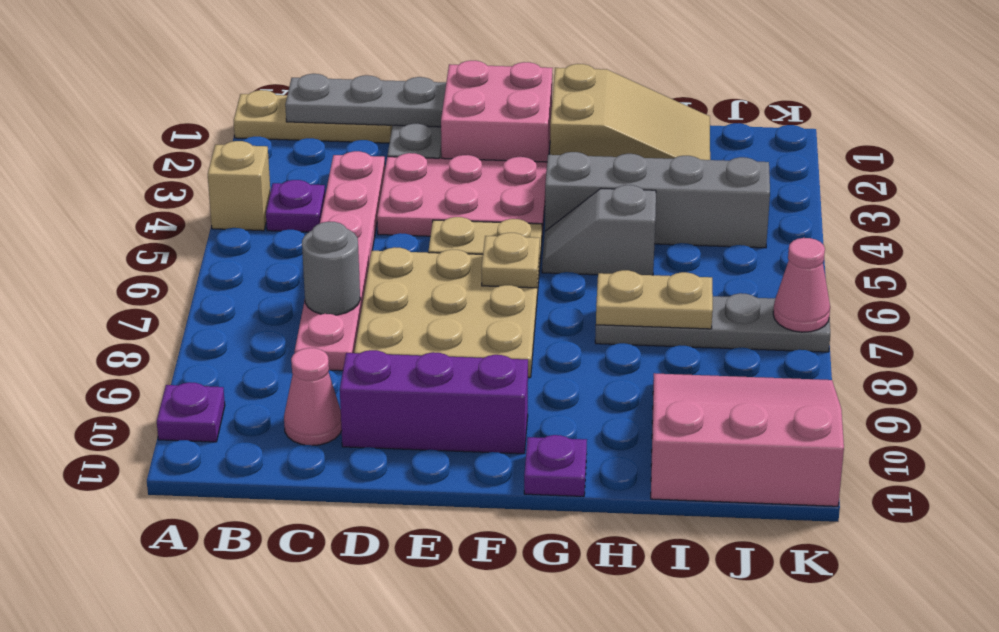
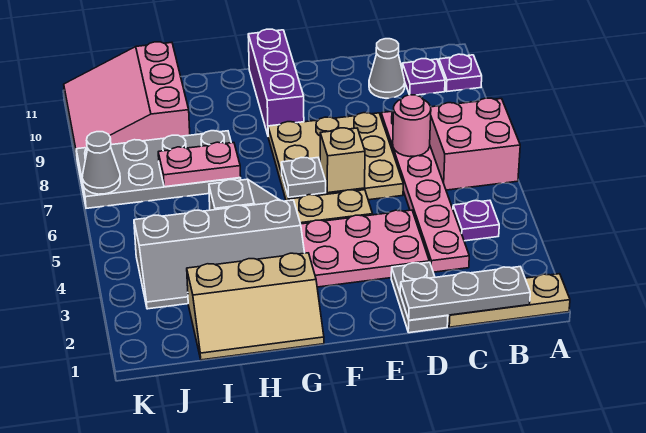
tan brick A4 level 1 -> tan brick E6 level 2
grey round brick C7 level 2 -> pink round brick C7 level 2
pink cone C10 level 1 -> grey cone C10 level 1
purple brick D10:F10 level 1 -> purple brick F9:F11 level 1
pink brick E1:F2 level 1 -> pink brick A6:B7 level 1
tan plate F6 level 2 -> grey plate F6 level 2
tan slope G1:I2 level 1 top G -> tan slope G1:I2 level 1 top 2
purple plate G11 level 1 -> purple plate B10 level 1
grey plate H7:K7 level 1 -> grey plate H7:K8 level 1
tan plate H7:I7 level 2 -> pink plate H7:I7 level 2
pink slope I9:K11 level 1 top 11 -> pink slope I9:K11 level 1 top I
pink cone K7 level 2 -> grey cone K7 level 2

